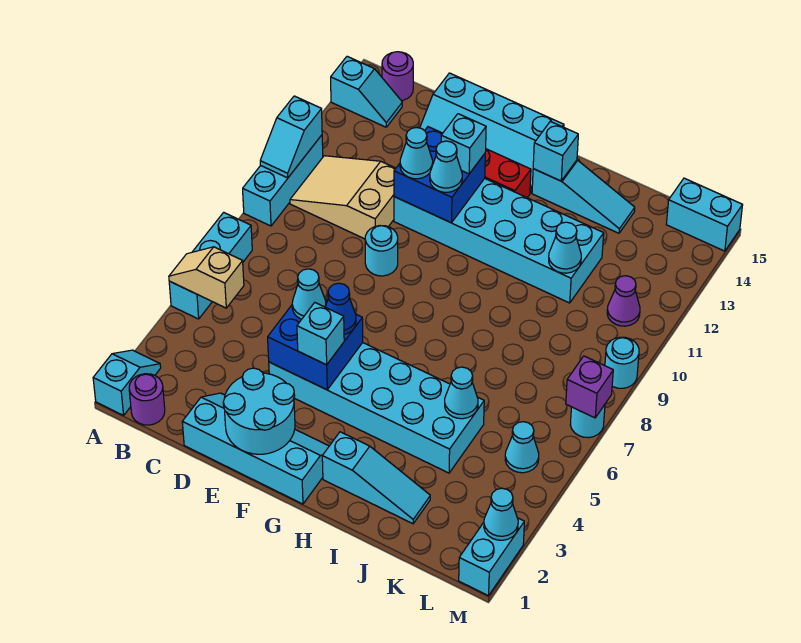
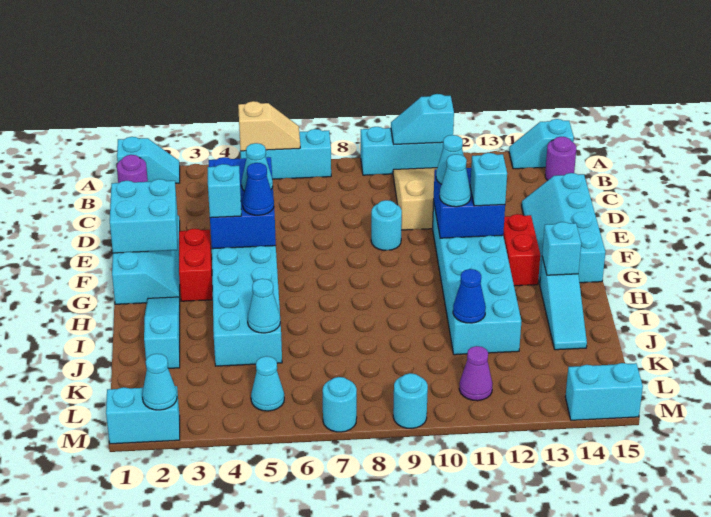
tan slope A5:B5 level 2 top B -> tan slope A5:A6 level 2 top 5
cyan slope A14:B14 level 1 top A -> cyan slope A14:A15 level 1 top 15
cyan round brick E1:F2 level 2 -> cyan brick E1:F2 level 2
blue brick E4:F5 level 2 -> blue brick D4:F5 level 2
none -> red brick F3:G3 level 1
cyan slope H2:J2 level 1 top H -> cyan slope H2:J2 level 1 top J
cyan cone J11 level 2 -> blue cone J11 level 2
cyan brick L15:M15 level 1 -> cyan brick M14:M15 level 1
purple brick M7 level 2 -> none

